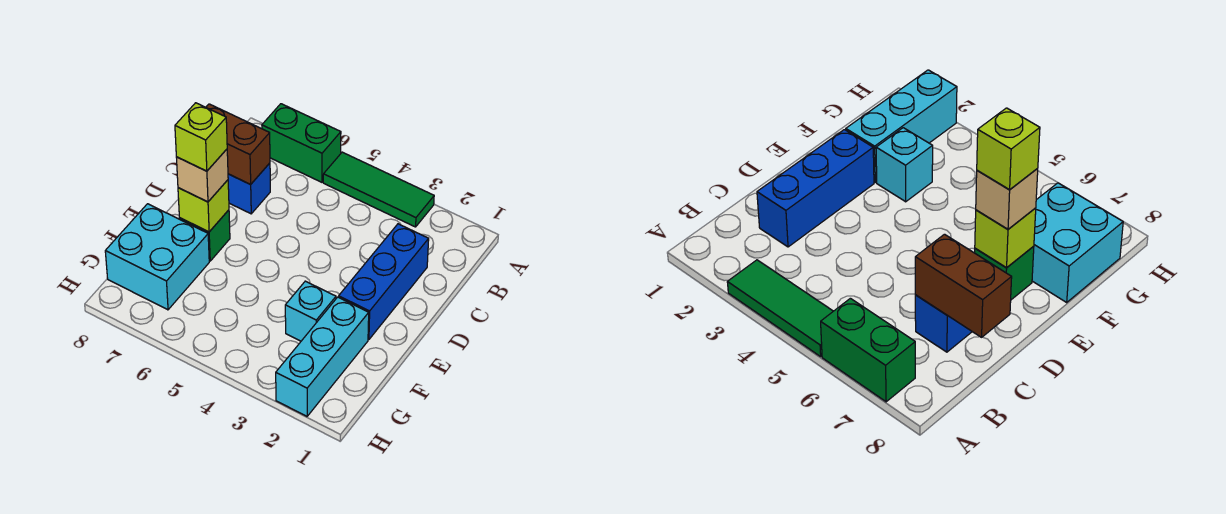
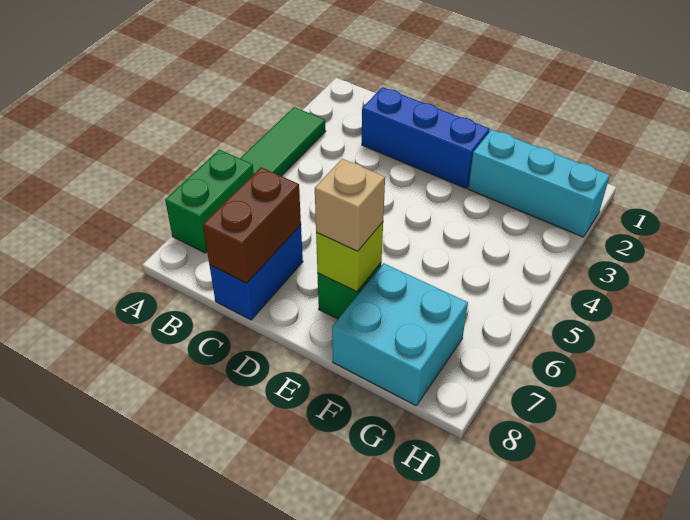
blue brick C7 level 1 -> blue brick C7:C8 level 1
lime brick E7 level 4 -> none
cyan brick F3 level 1 -> none

